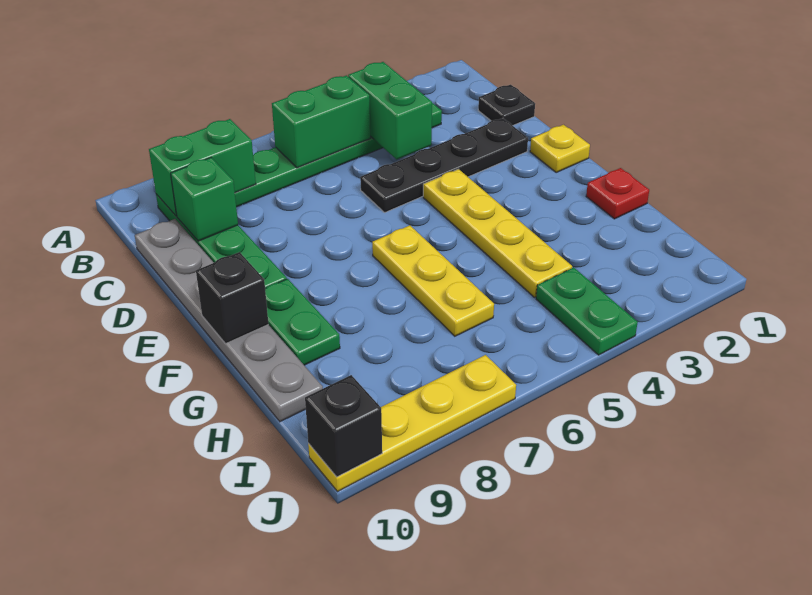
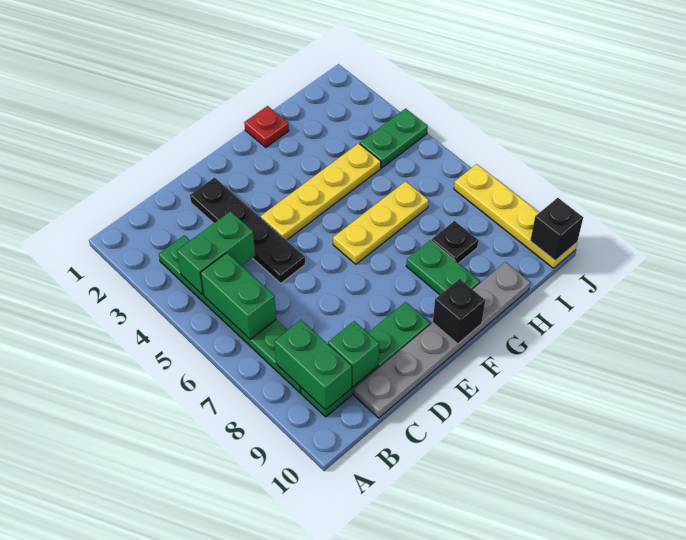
black plate C1 level 1 -> black plate H8 level 1
yellow plate E1 level 1 -> none
green plate F9:G9 level 1 -> green plate G8:G9 level 1

